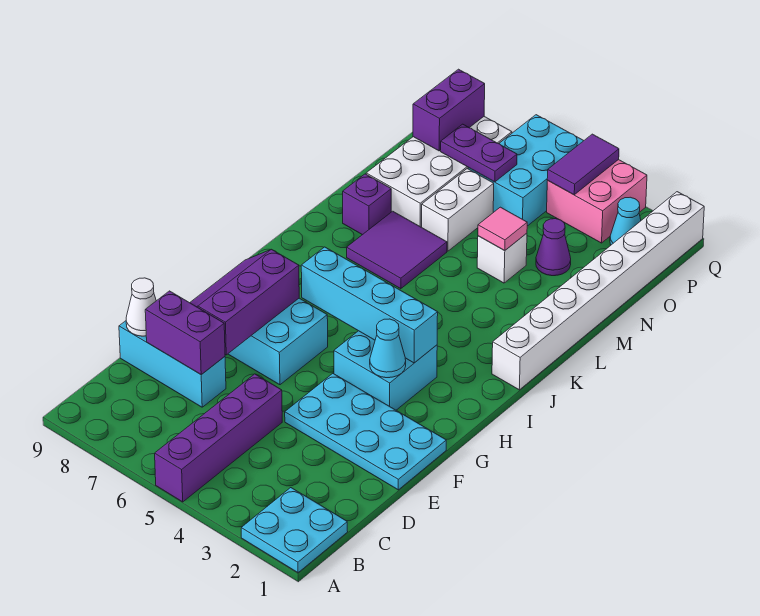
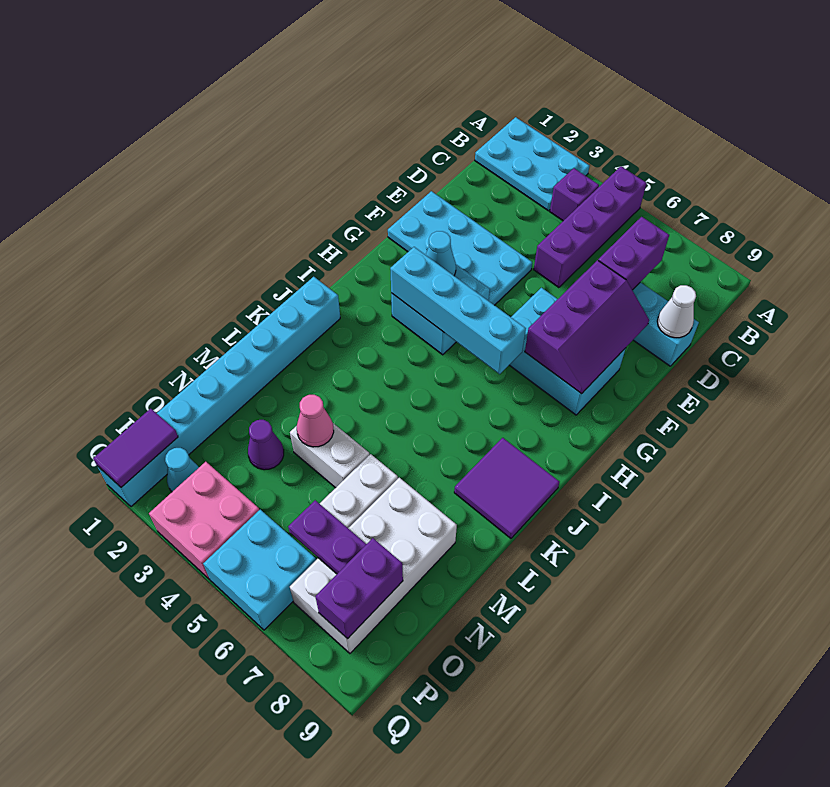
cyan plate A1:B2 level 1 -> cyan plate A1:B3 level 1
purple brick D7:D8 level 2 -> purple brick C7:D7 level 2
white brick J1:Q1 level 1 -> cyan brick J1:Q1 level 1
purple tile K6:L7 level 1 -> purple tile J8:K9 level 1
purple brick L8 level 1 -> purple brick B4 level 1
white brick M4 level 1 -> white brick M4:M5 level 1
pink tile M4 level 2 -> pink cone M4 level 2
cyan brick O5:Q6 level 1 -> cyan brick P5:Q6 level 1
purple tile P4:Q4 level 2 -> purple tile P1:Q1 level 2

